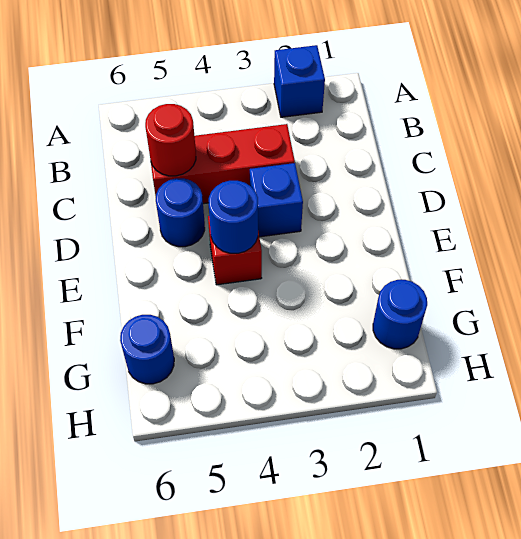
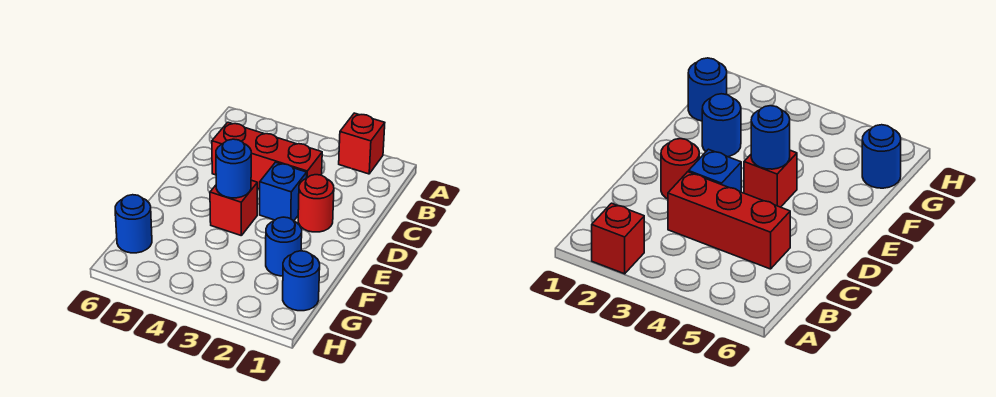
blue brick A2 level 1 -> red brick A2 level 1
red round brick C5 level 2 -> red round brick D2 level 1
blue round brick D5 level 1 -> blue round brick F2 level 1

